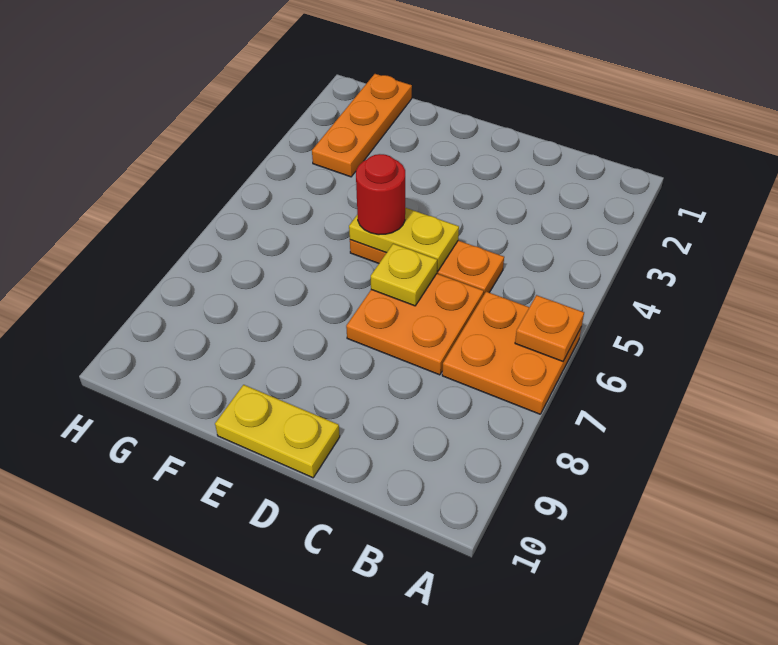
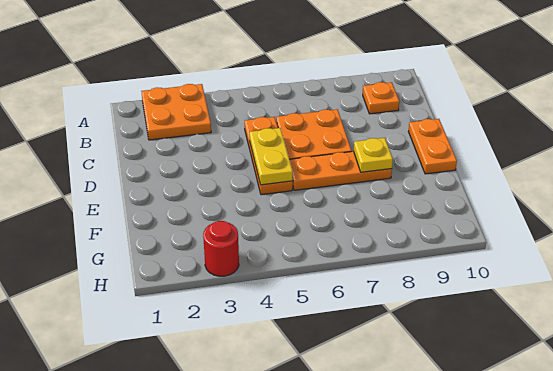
orange plate A6:B7 level 1 -> orange plate A2:B3 level 1
orange plate A6 level 2 -> orange plate B9 level 1
yellow plate D6 level 2 -> yellow plate E8 level 2
yellow plate D10:E10 level 1 -> orange plate D10:E10 level 1
red round brick E5 level 3 -> red round brick H3 level 1
orange plate G1:G3 level 1 -> orange plate E6:E8 level 1

